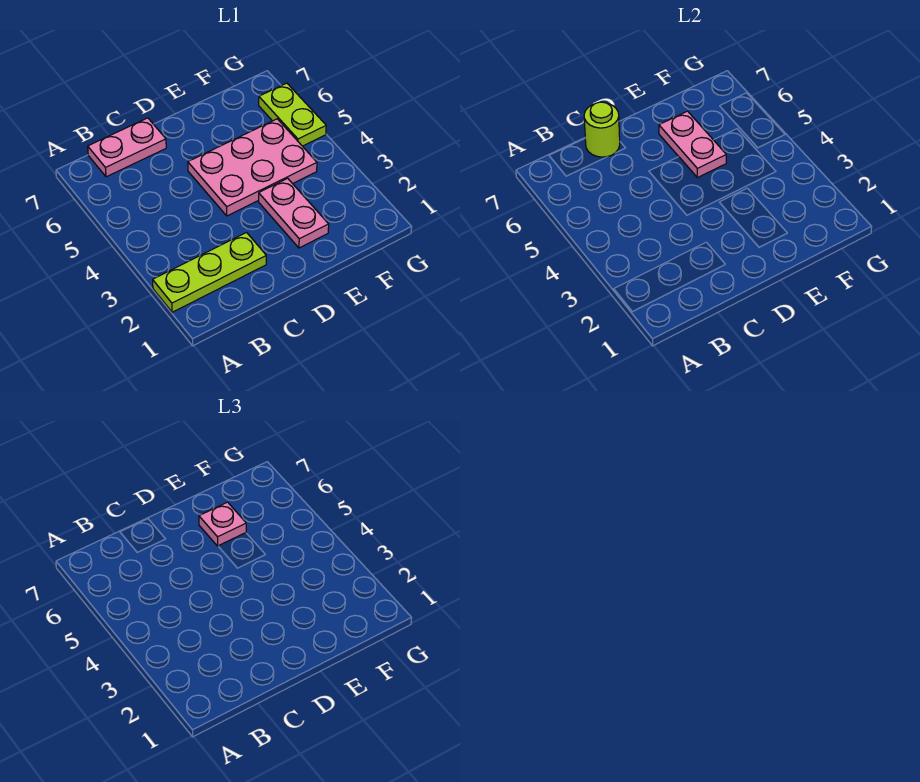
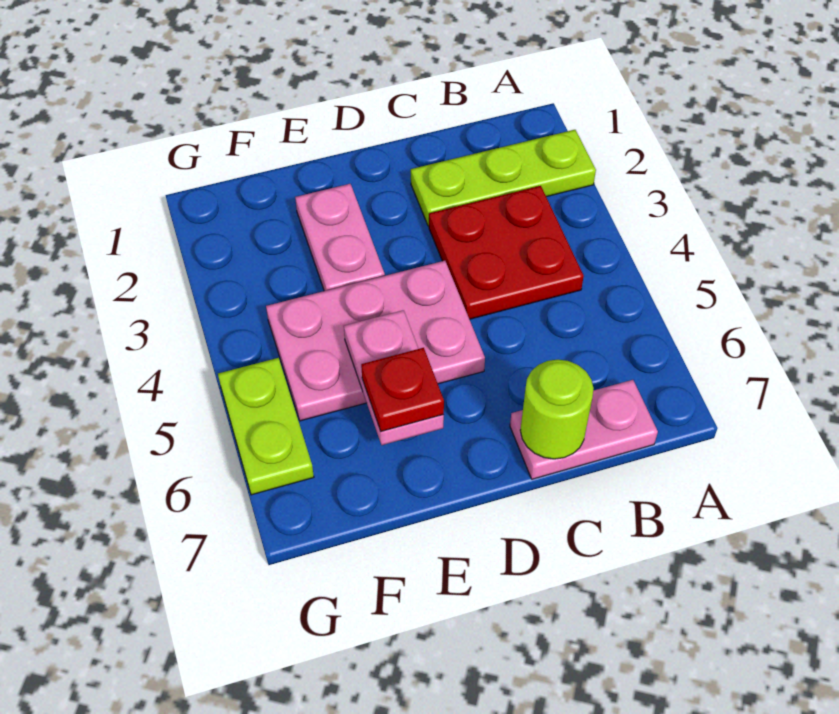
none -> red plate B3:C4 level 1
pink plate E6 level 3 -> red plate E6 level 3

